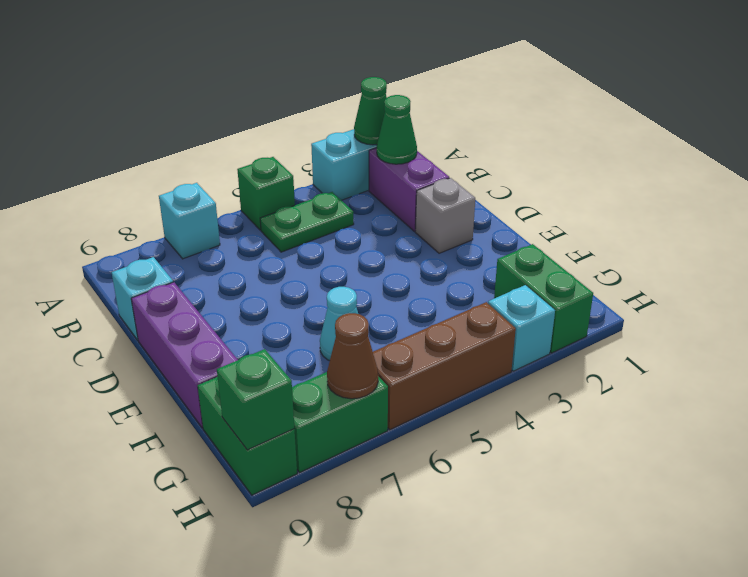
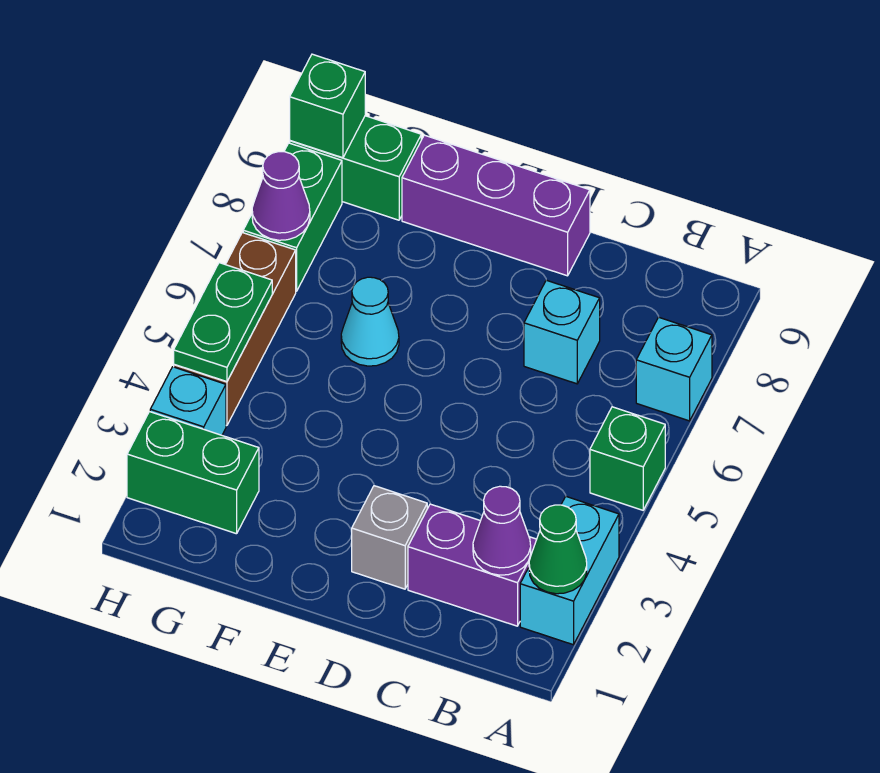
green cone B2 level 2 -> purple cone B2 level 2
green plate B4:B5 level 1 -> green plate H4:H5 level 2
cyan brick C9 level 1 -> cyan brick C7 level 1
brown cone H7 level 2 -> purple cone H7 level 2

